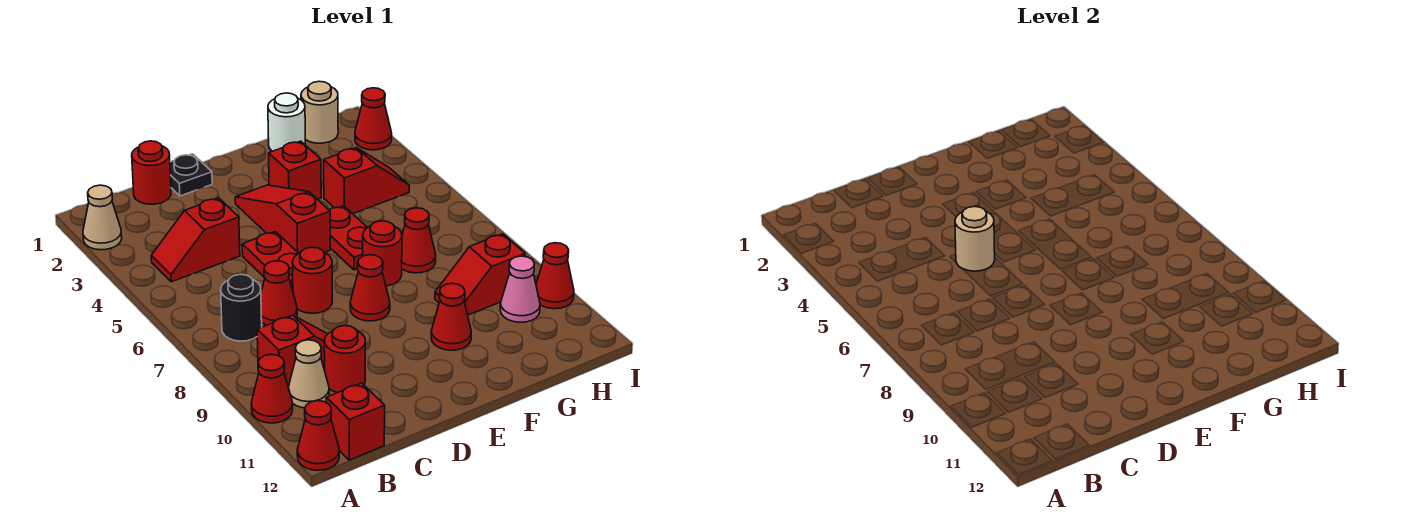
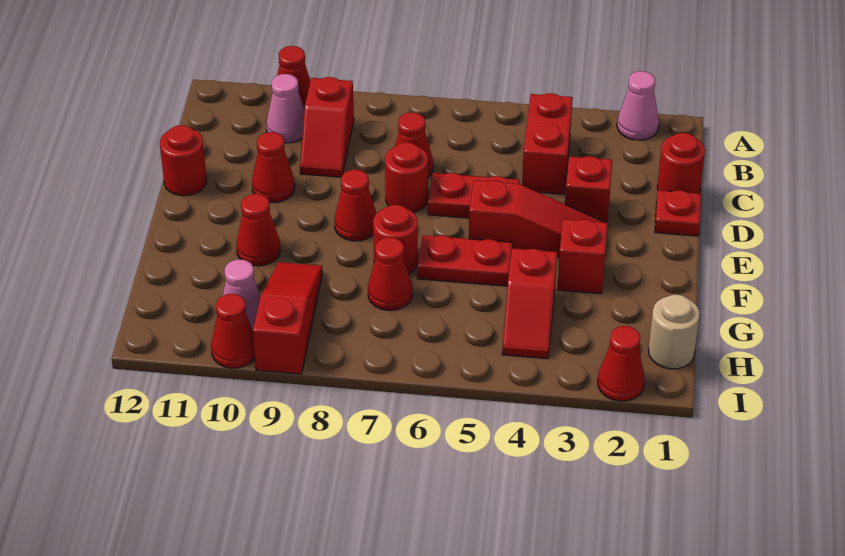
tan cone A2 level 1 -> pink cone A2 level 1
red cone A12 level 1 -> red cone D10 level 1
red slope B4:C4 level 1 top C -> red brick B4:C4 level 1
black round brick B7 level 1 -> none
tan cone B10 level 1 -> pink cone B10 level 1
red brick B12 level 1 -> red brick D3 level 1
red round brick C10 level 1 -> red round brick D12 level 1
black plate D1 level 1 -> red plate D1 level 1
tan round brick D5 level 2 -> none
white round brick G1 level 1 -> none
red slope G9:H9 level 1 top H -> red slope G9:I9 level 1 top I

